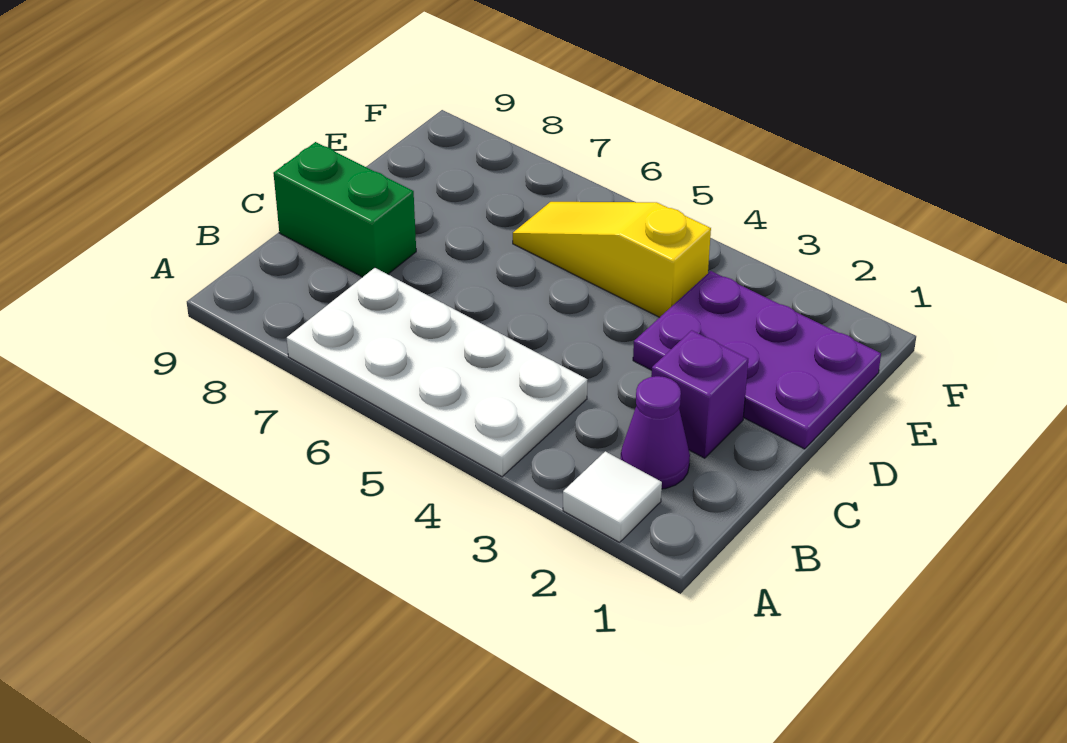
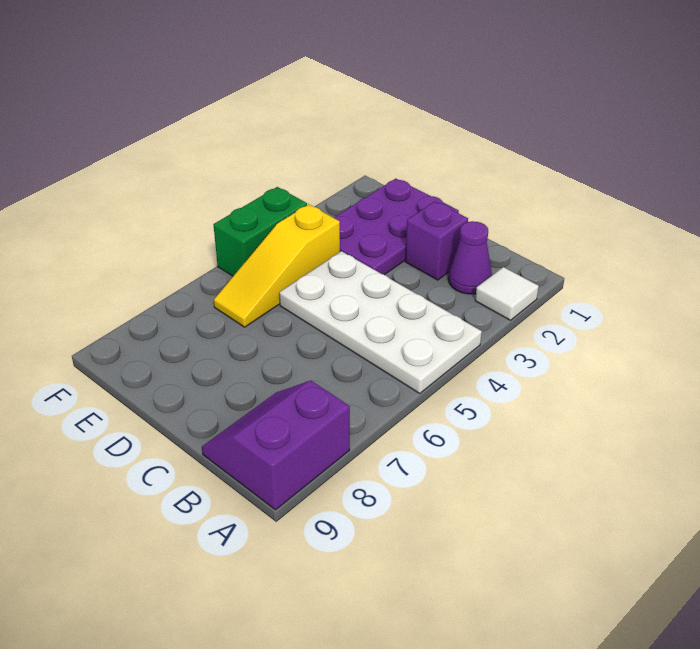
white plate A4:B7 level 1 -> white plate A4:D5 level 1
none -> purple slope A8:B9 level 1 top A
green brick C8:C9 level 1 -> green brick F4:F5 level 1

